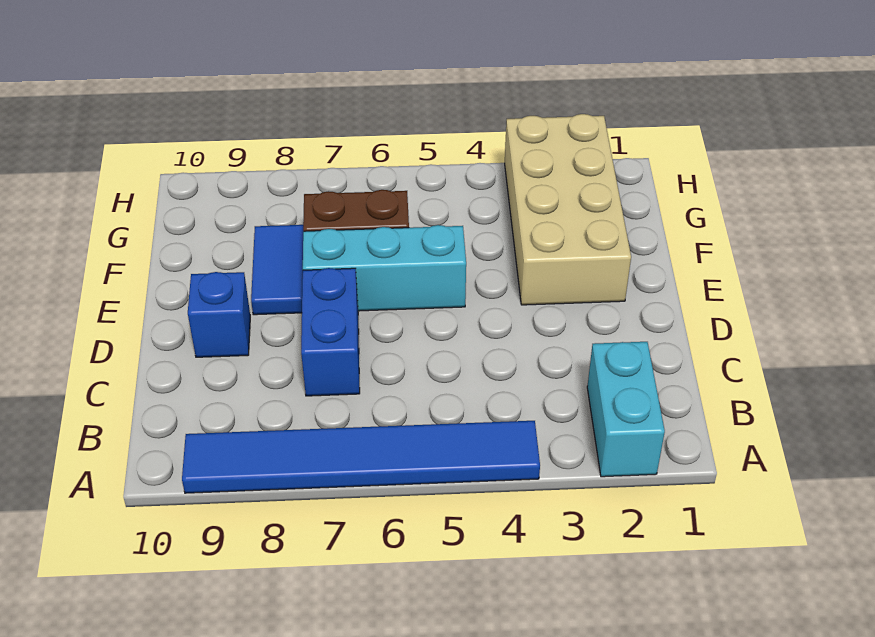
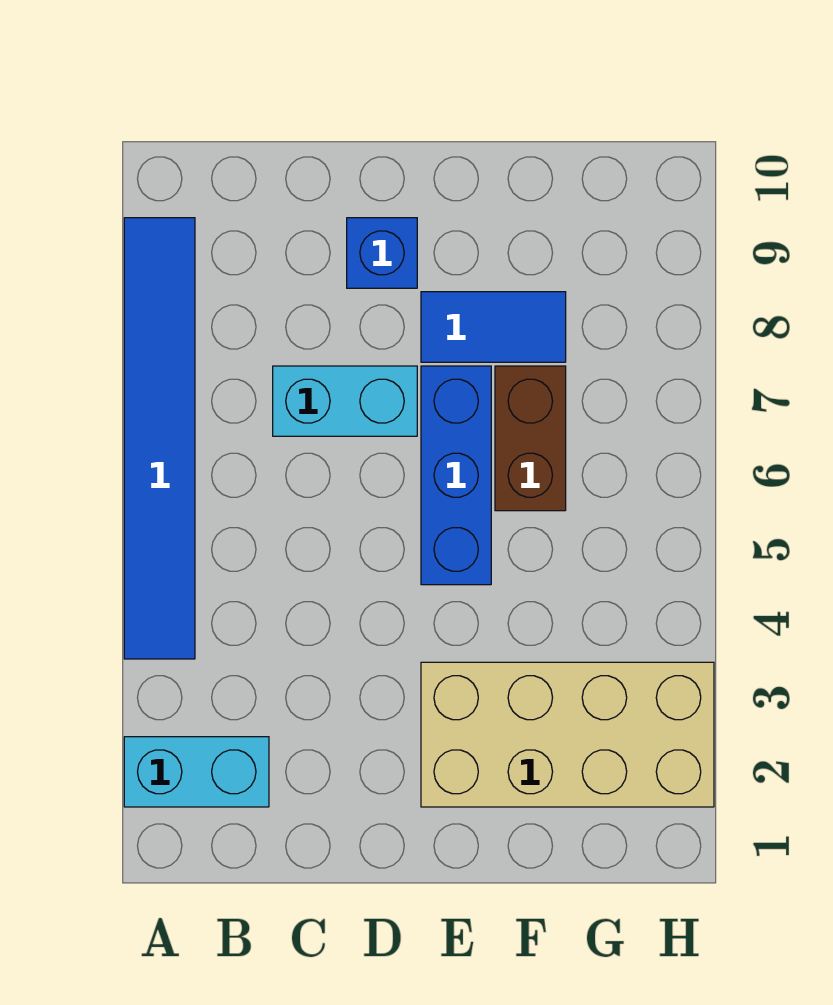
blue brick C7:D7 level 1 -> cyan brick C7:D7 level 1
cyan brick E5:E7 level 1 -> blue brick E5:E7 level 1

